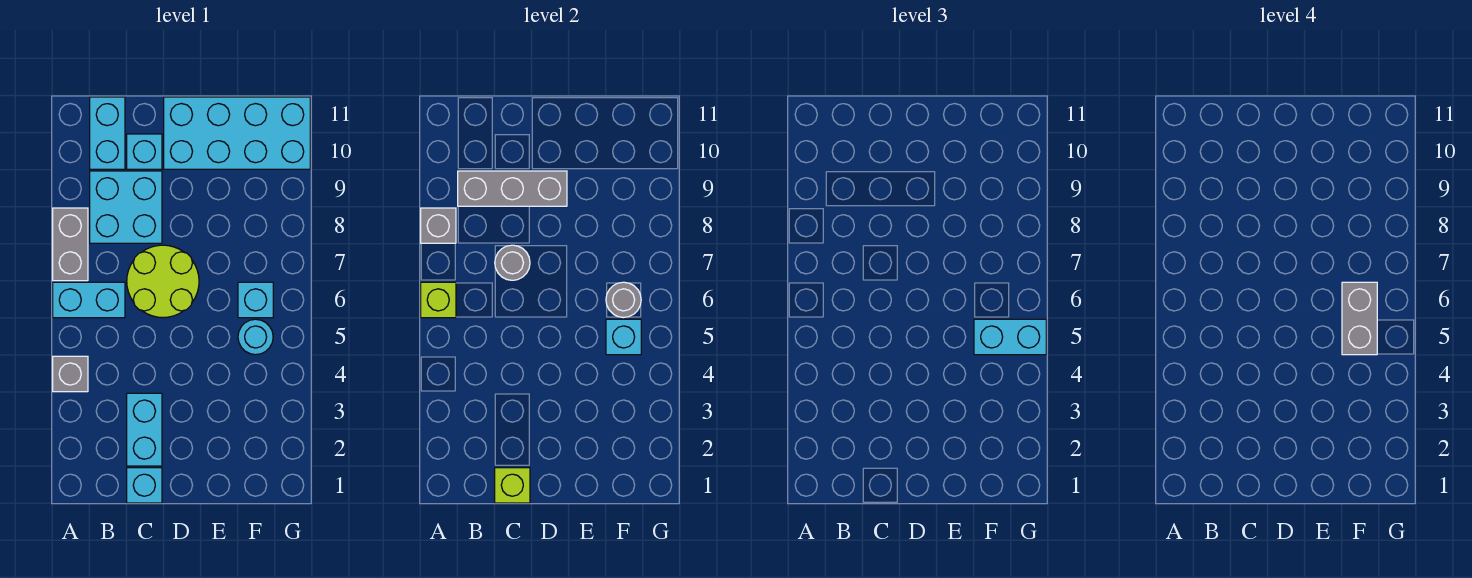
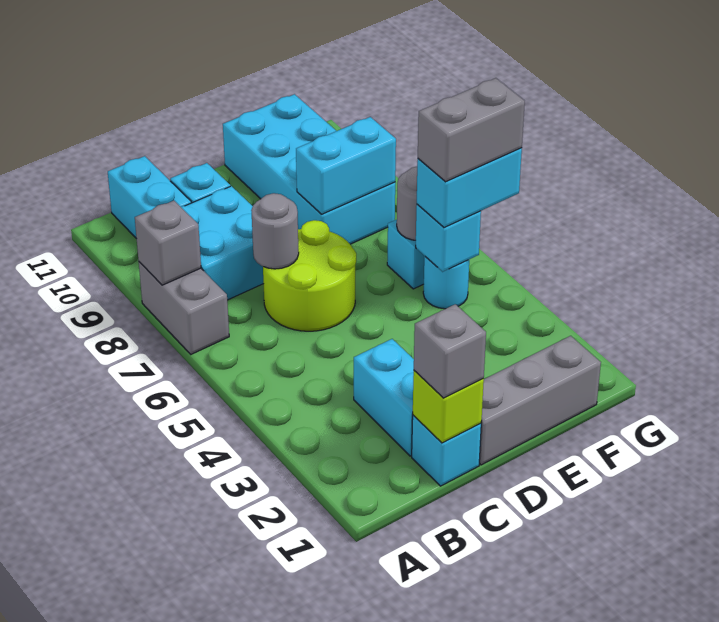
grey brick A4 level 1 -> grey brick C1 level 3
cyan brick A6:B6 level 1 -> cyan brick E8:F8 level 2
lime brick A6 level 2 -> none
grey brick B9:D9 level 2 -> grey brick D1:F1 level 1
cyan brick D10:G11 level 1 -> cyan brick E8:F11 level 1
grey brick F5:F6 level 4 -> grey brick F5:G5 level 4

